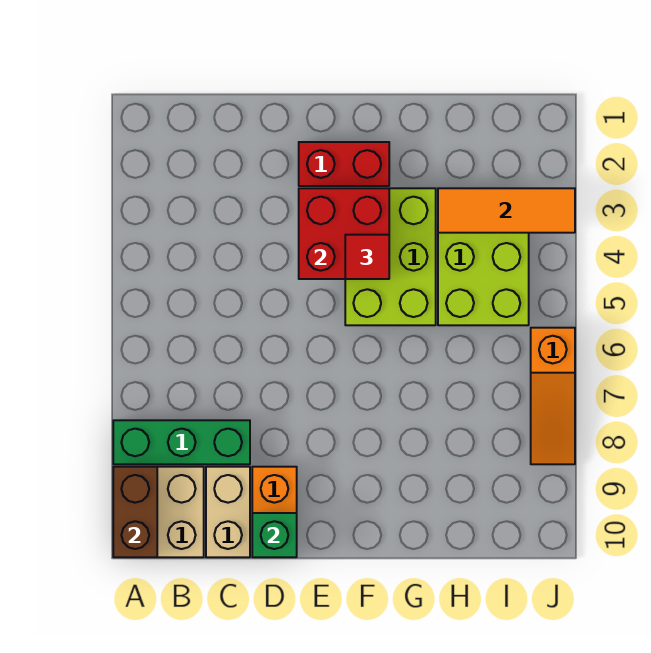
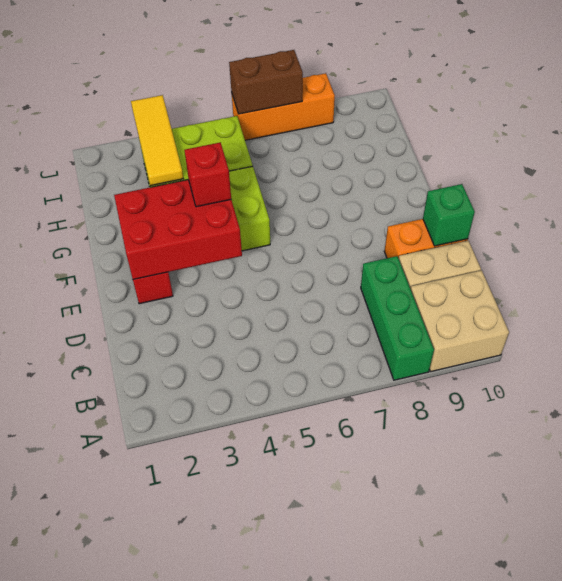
brown brick A9:A10 level 2 -> brown brick J6:J7 level 2
red brick E3:F4 level 2 -> red brick E2:F4 level 2
red tile F4 level 3 -> red brick F4 level 3
orange tile H3:J3 level 2 -> yellow tile H3:J3 level 2
orange slope J6:J8 level 1 top 6 -> orange brick J6:J8 level 1

